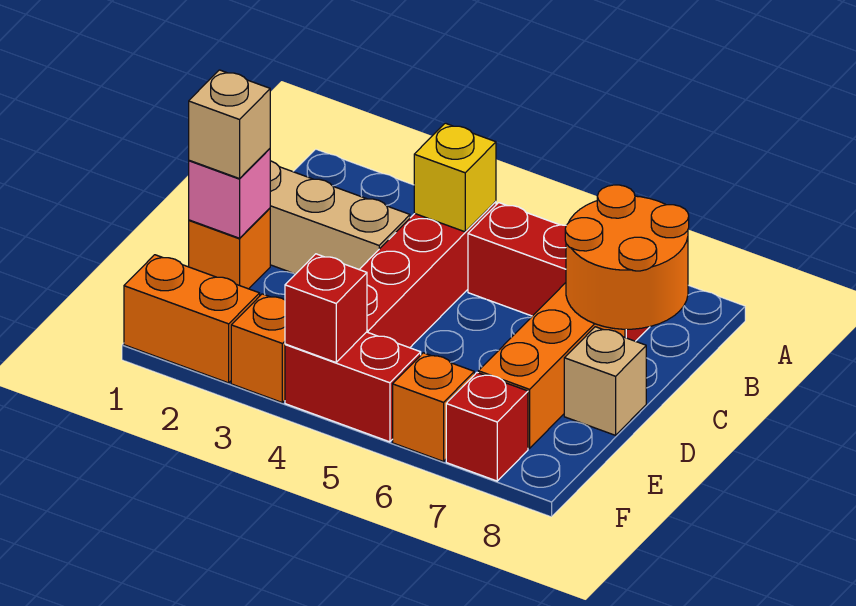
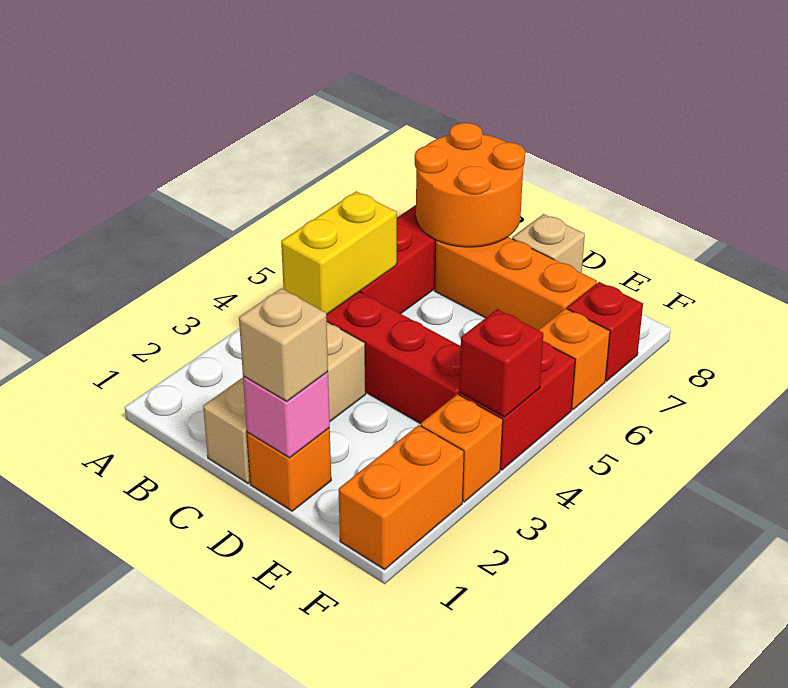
yellow brick B4 level 2 -> yellow brick B4:B5 level 2

